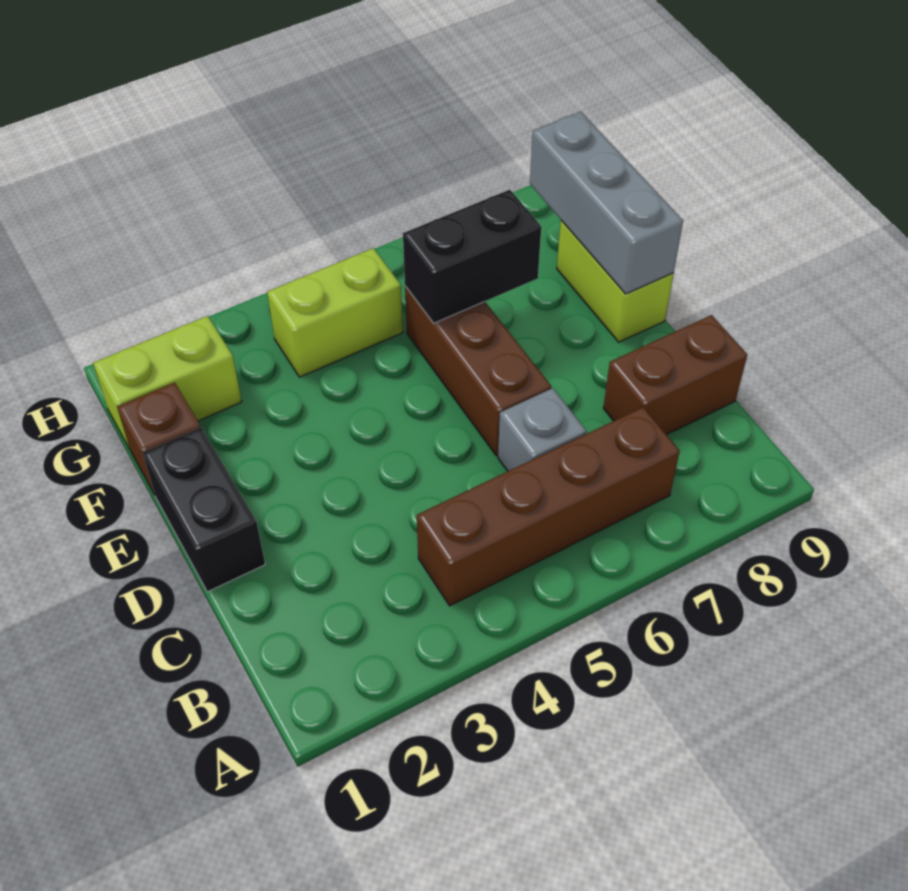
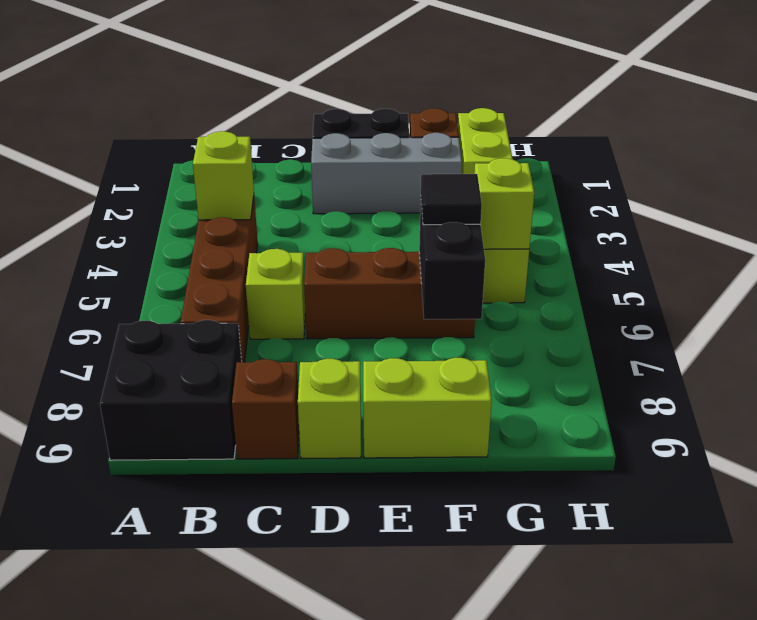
none -> black brick A8:B9 level 1
none -> lime brick B4 level 2
grey brick C6 level 1 -> lime brick C6 level 1
brown brick C8:C9 level 1 -> brown brick C9 level 1
none -> lime brick D9 level 1
grey brick E9:G9 level 2 -> grey brick D2:F2 level 1
none -> black tile F6 level 3
none -> lime brick G5 level 2

